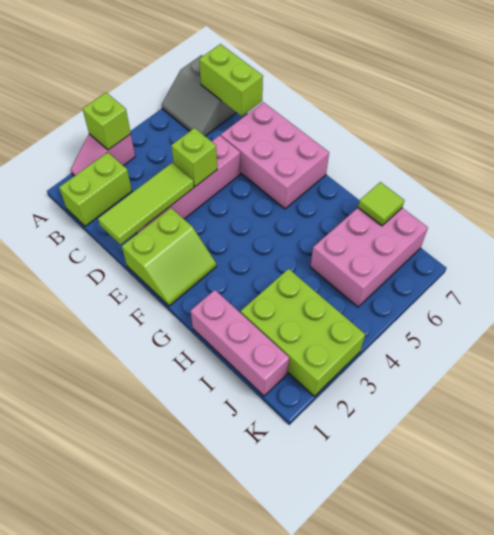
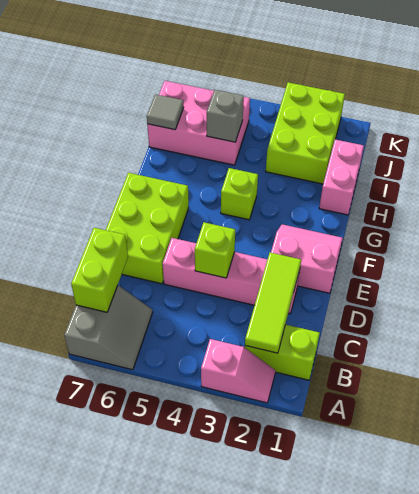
lime brick A3 level 2 -> lime brick G4 level 1
lime tile D1:D3 level 2 -> lime tile B2:D2 level 2
pink brick D6:F7 level 1 -> lime brick D6:F7 level 1
lime slope E1:F2 level 1 top E -> pink slope E1:F2 level 1 top E
pink brick H1:J1 level 1 -> pink brick H1:I1 level 1
none -> grey brick I5 level 2
lime tile I7 level 2 -> grey tile I7 level 2

